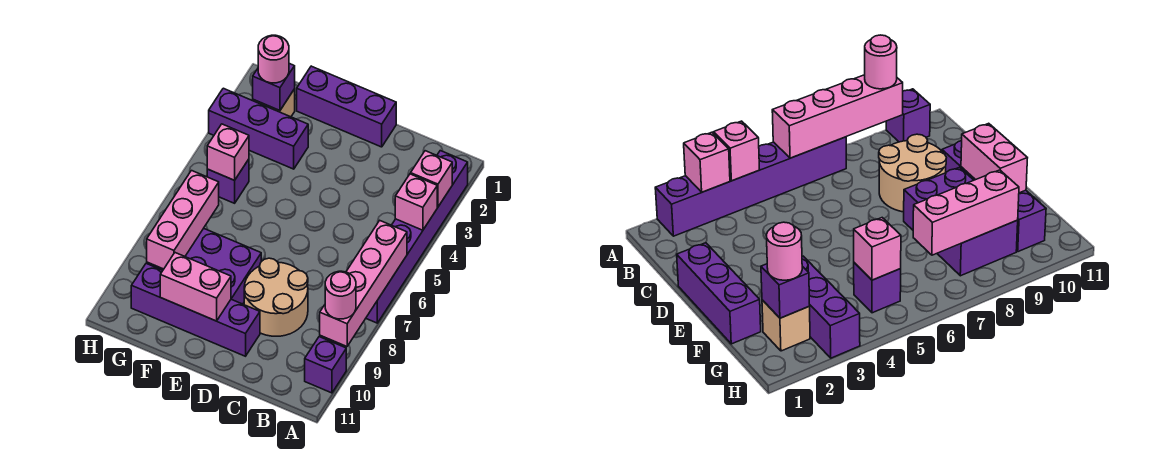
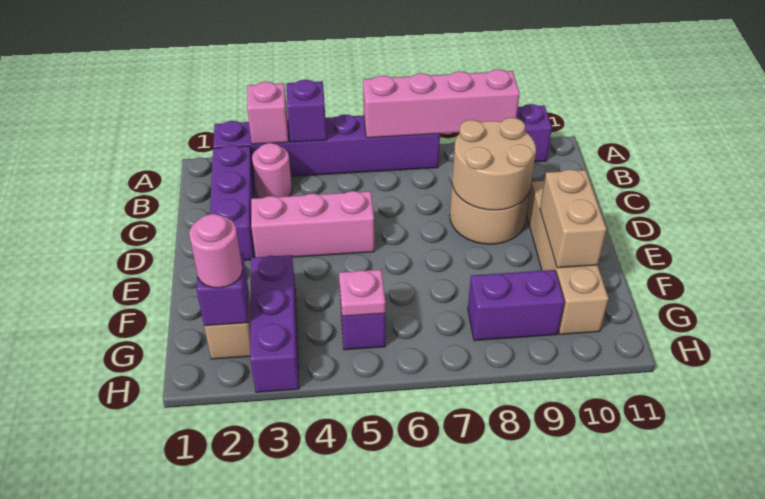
pink brick A4 level 2 -> purple brick A4 level 2
pink round brick A9 level 3 -> pink round brick B3 level 1
none -> tan round brick C8:D9 level 2
purple brick D1:F1 level 1 -> purple brick B2:D2 level 1
purple brick D10:G10 level 1 -> tan brick D10:G10 level 1
purple brick E8:G9 level 1 -> purple brick G8:G9 level 1
pink brick E10:F10 level 2 -> tan brick E10:F10 level 2
pink brick G5 level 2 -> pink plate G5 level 2
pink brick G7:G9 level 2 -> pink brick D3:D5 level 1

